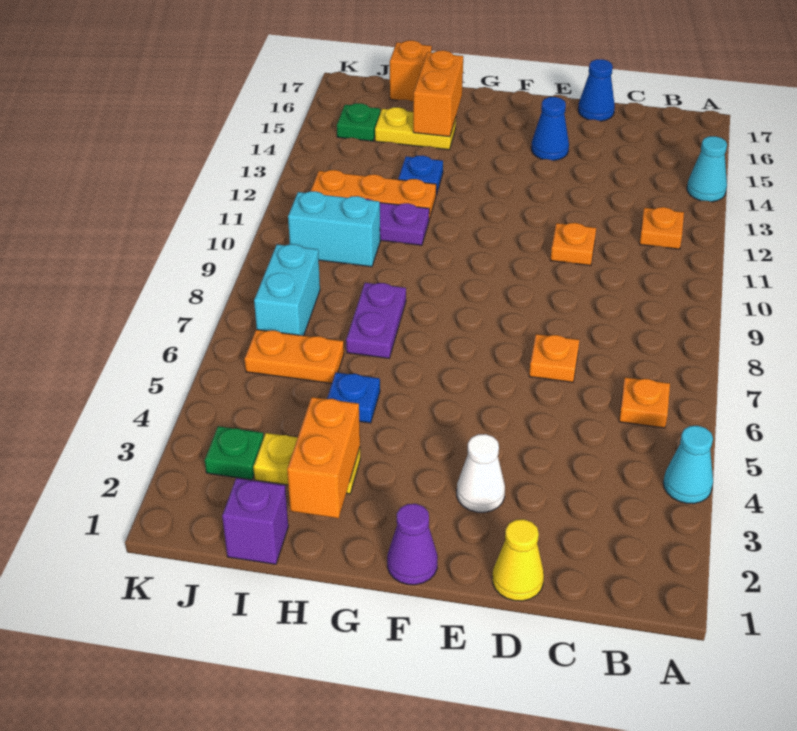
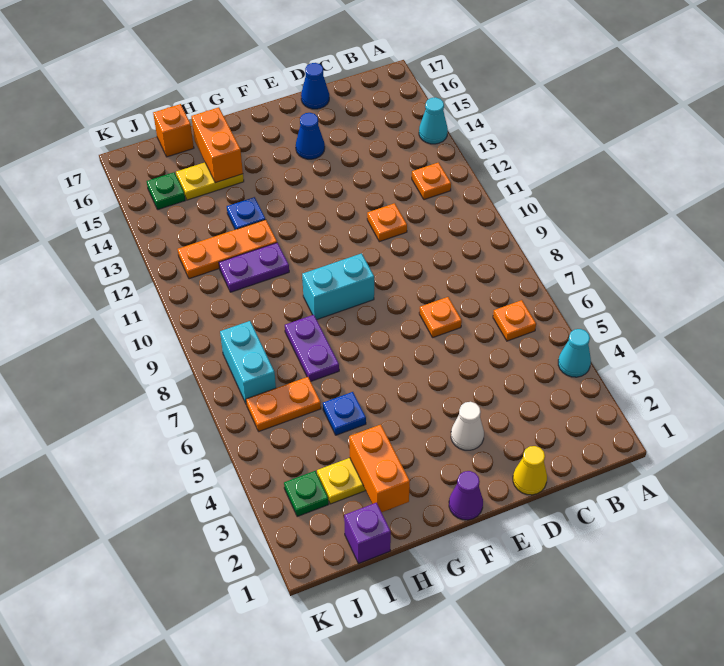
cyan brick I10:J10 level 1 -> cyan brick F9:G9 level 1

